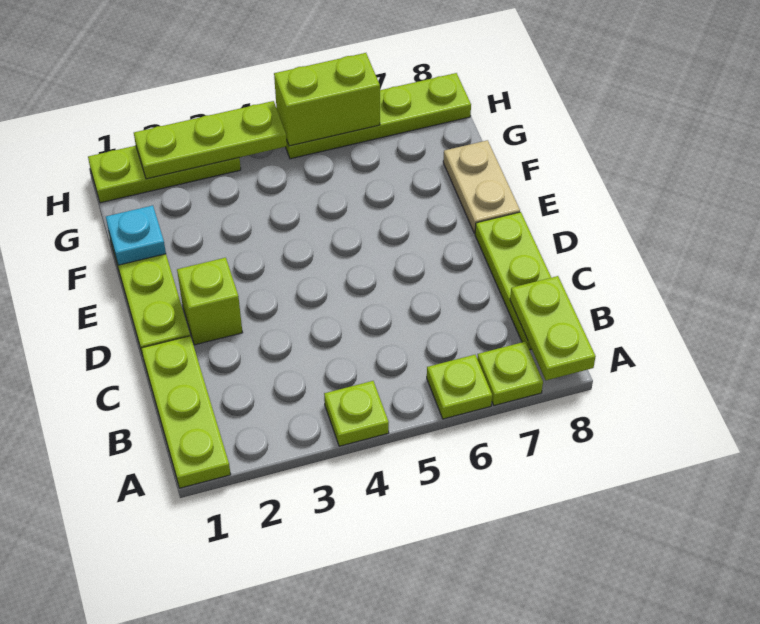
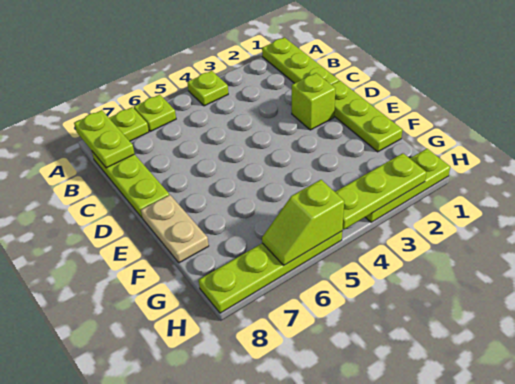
cyan plate F1 level 2 -> none
lime brick H5:H6 level 2 -> lime slope H5:H6 level 2 top 5

